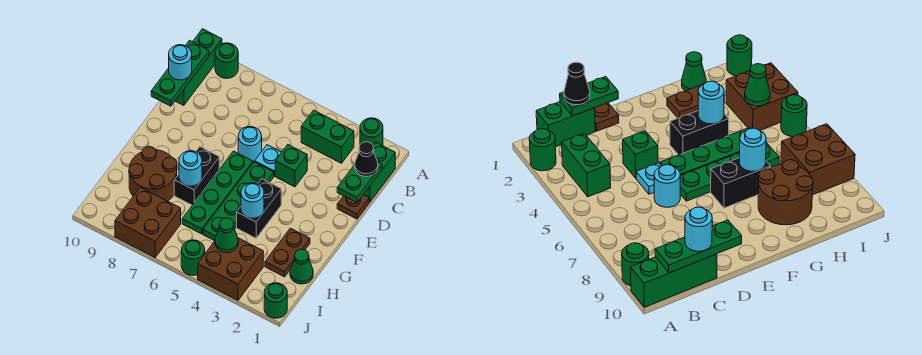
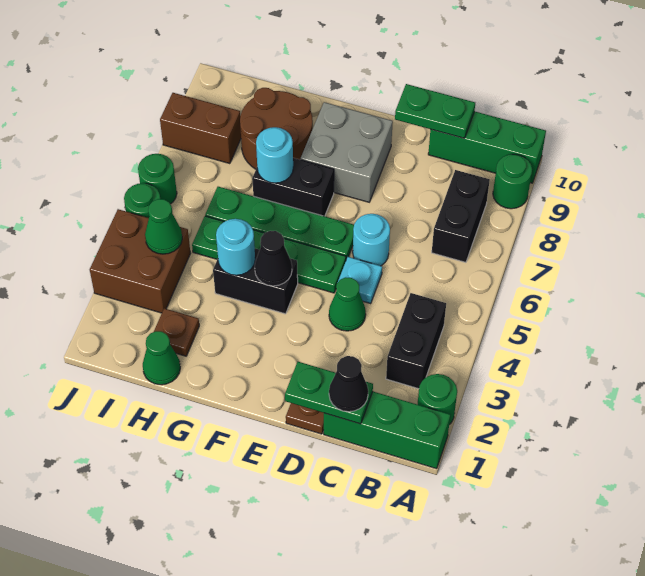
green brick B1:C1 level 1 -> green brick A1:C1 level 1
green brick B3:B4 level 1 -> black brick B3:B4 level 1
none -> black brick B7:B8 level 1
green plate B10:D10 level 2 -> green plate C10:D10 level 2
cyan round brick C10 level 3 -> none
green brick D4 level 1 -> green cone D4 level 1
none -> grey brick E8:F9 level 1
none -> black cone F4 level 2
brown plate G2:H2 level 1 -> brown plate H2 level 1
brown brick I7:J8 level 1 -> brown brick I8:J8 level 1
green round brick J1 level 1 -> green round brick J6 level 1

